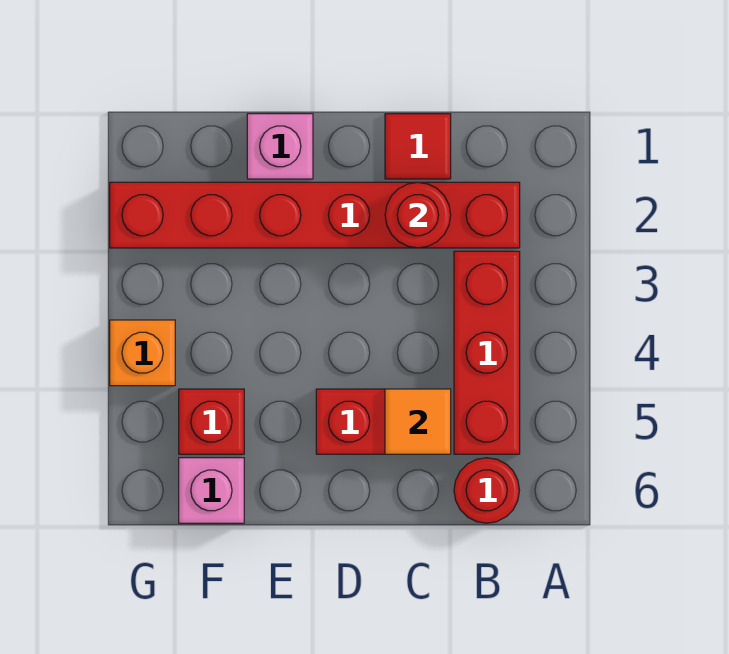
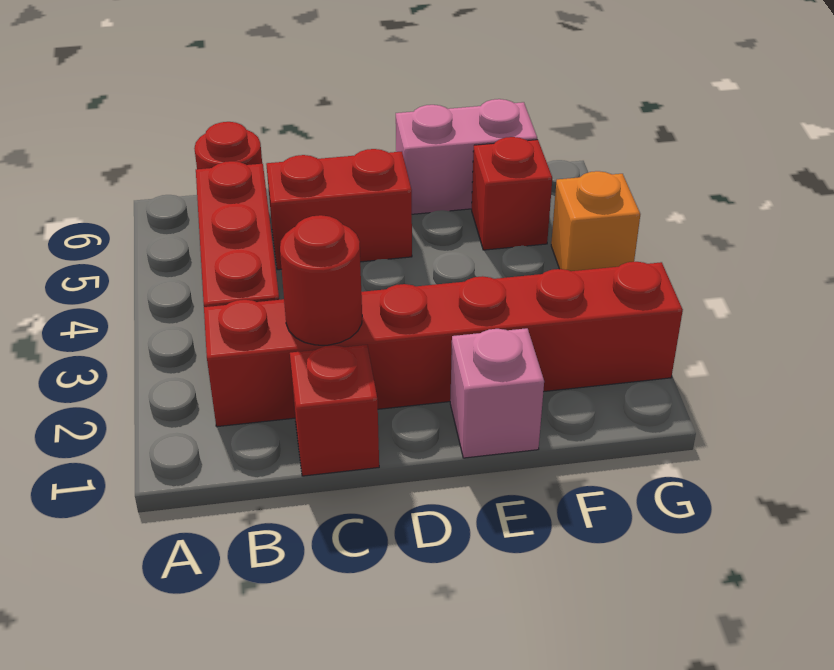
red tile C1 level 1 -> red brick C1 level 1
orange tile C5 level 2 -> none
pink brick F6 level 1 -> pink brick E6:F6 level 1

